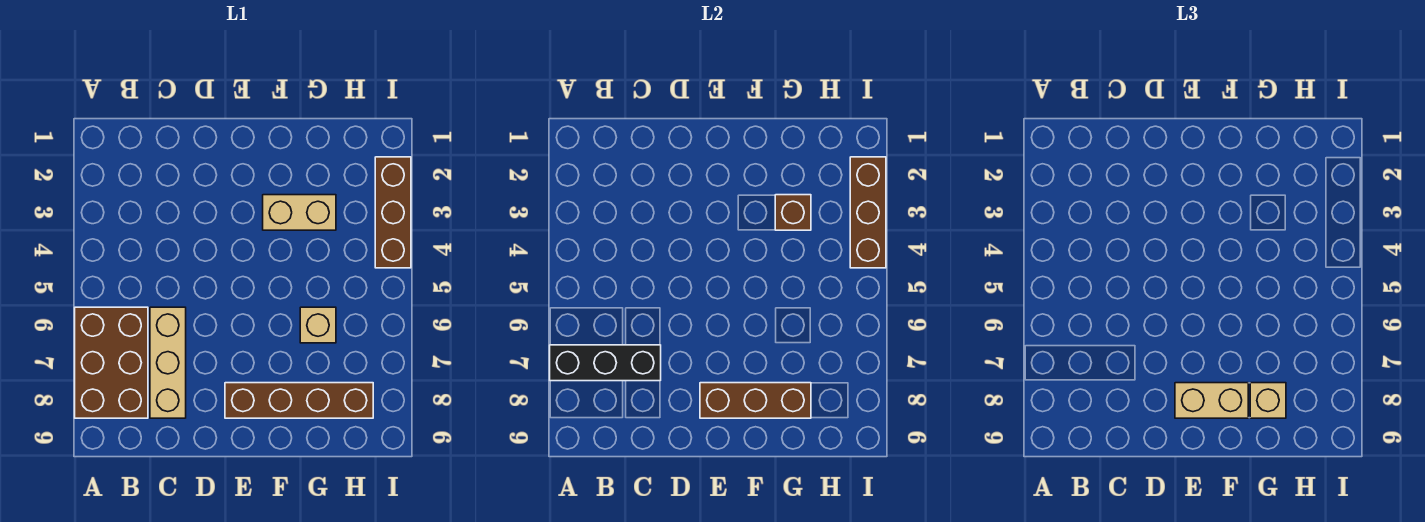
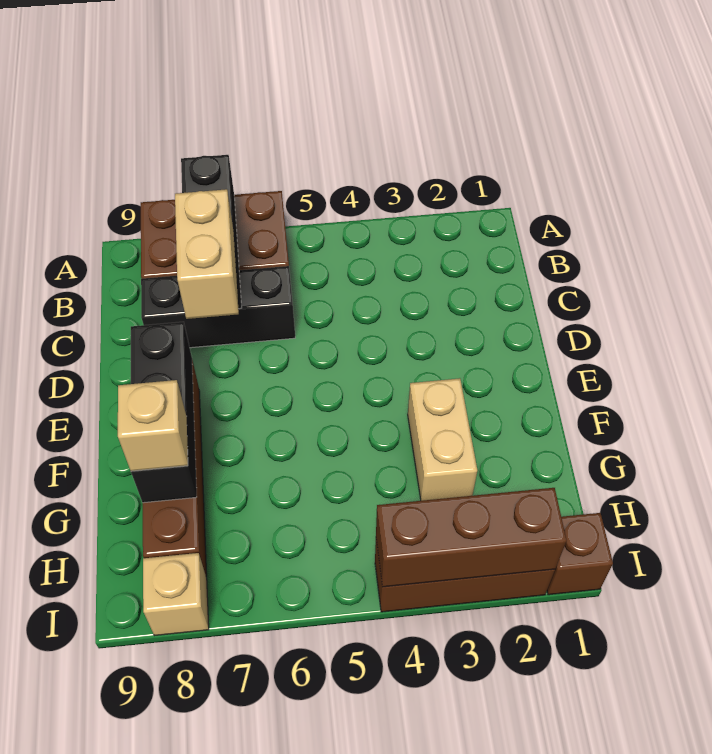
tan brick C6:C8 level 1 -> black brick C6:C8 level 1
brown brick E8:G8 level 2 -> black brick E8:G8 level 2
tan brick E8:F8 level 3 -> tan brick C7:D7 level 3
brown brick G3 level 2 -> brown brick I1 level 1
tan brick G6 level 1 -> tan brick I8 level 1

